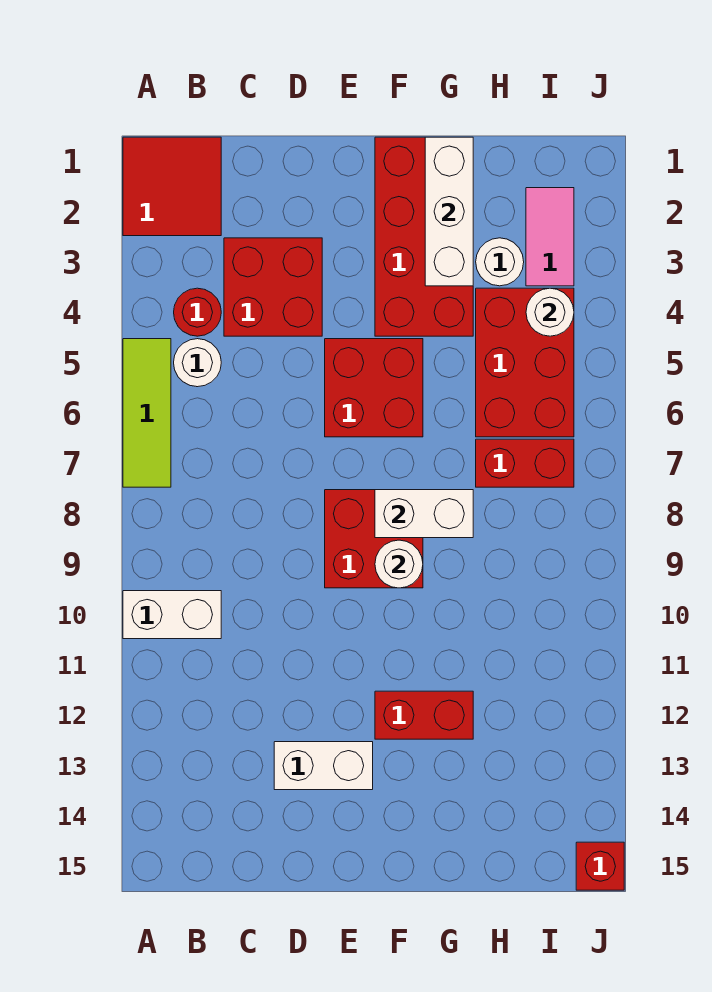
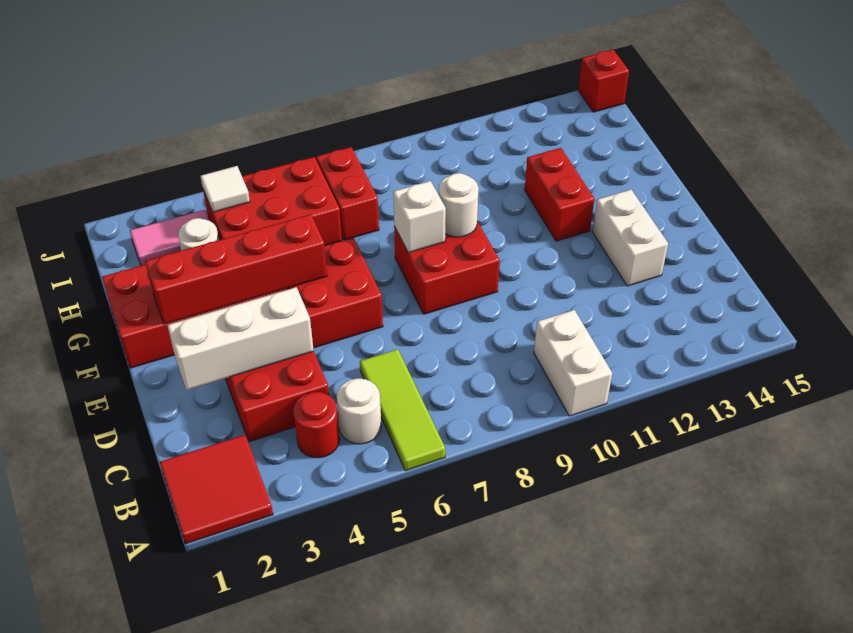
lime tile A5:A7 level 1 -> lime tile A6:C6 level 1
none -> red brick F2:F5 level 2
white brick F8:G8 level 2 -> white brick F8 level 2
white brick G1:G3 level 2 -> white brick D2:D4 level 2
white round brick I4 level 2 -> white tile I4 level 2

